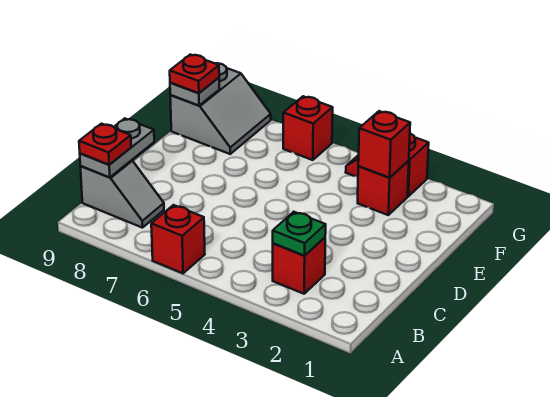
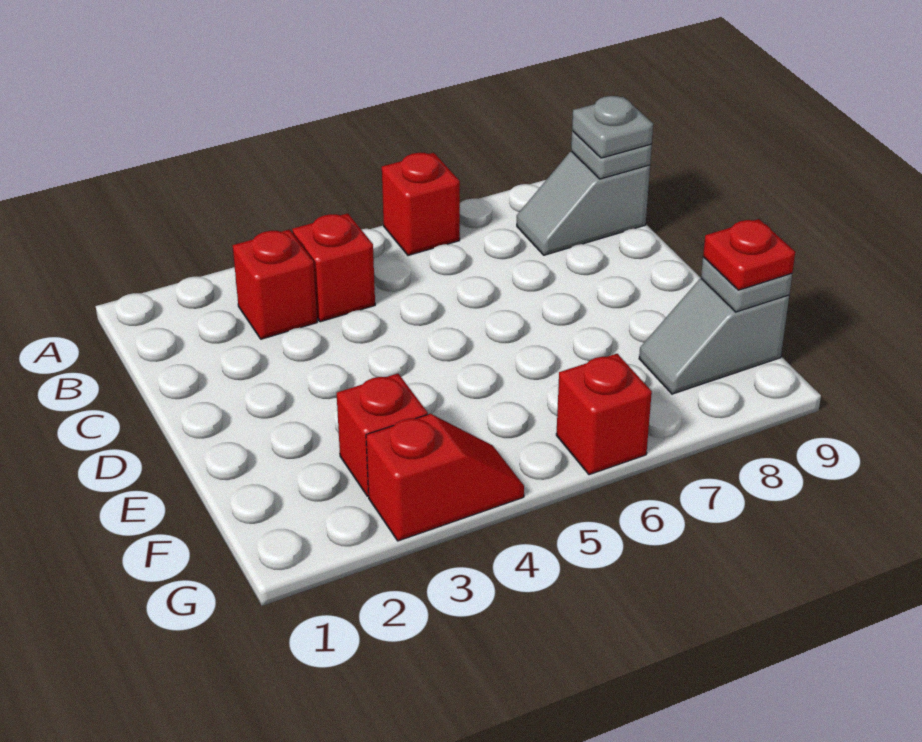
green plate B3 level 2 -> none
grey plate B9:C9 level 2 -> grey plate B9 level 2
red plate B9 level 3 -> grey plate B9 level 3
red brick F3 level 2 -> red brick B4 level 1
grey slope F8:G9 level 1 top 9 -> grey slope F8:F9 level 1 top 9

